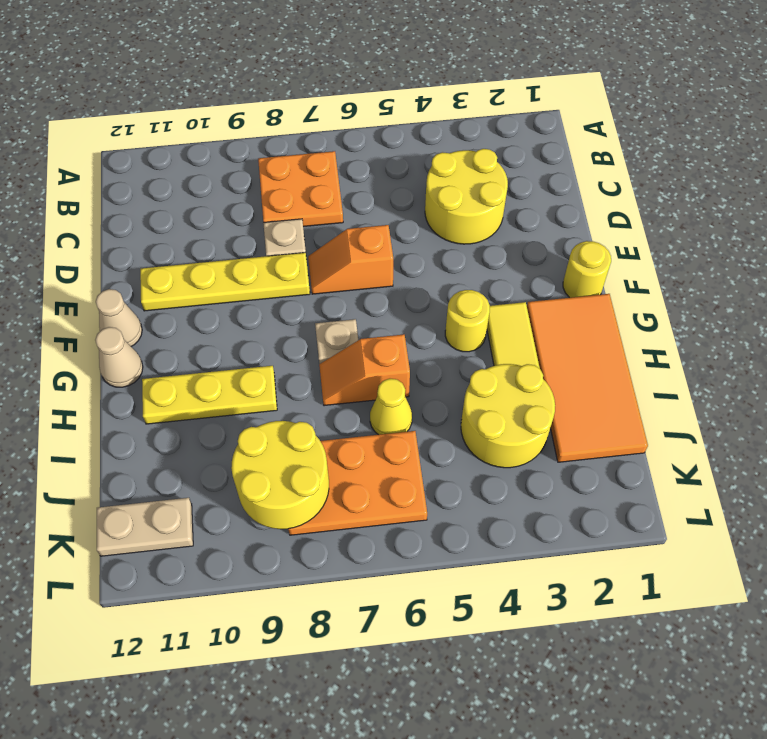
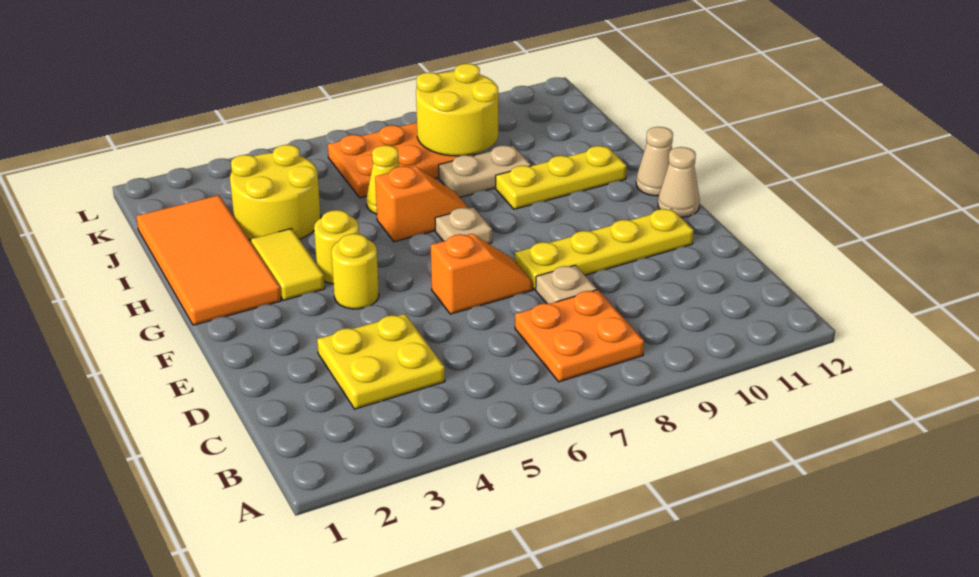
yellow round brick C3:D4 level 1 -> yellow plate C3:D4 level 1
yellow round brick F1 level 1 -> yellow round brick F4 level 1
tan plate K11:K12 level 1 -> tan plate I8:I9 level 1

